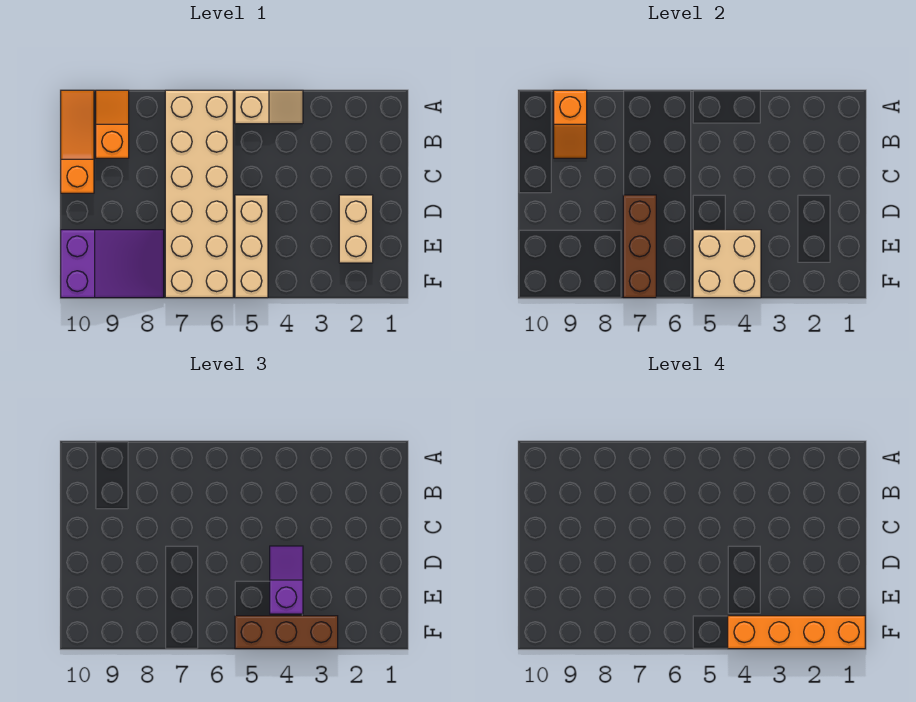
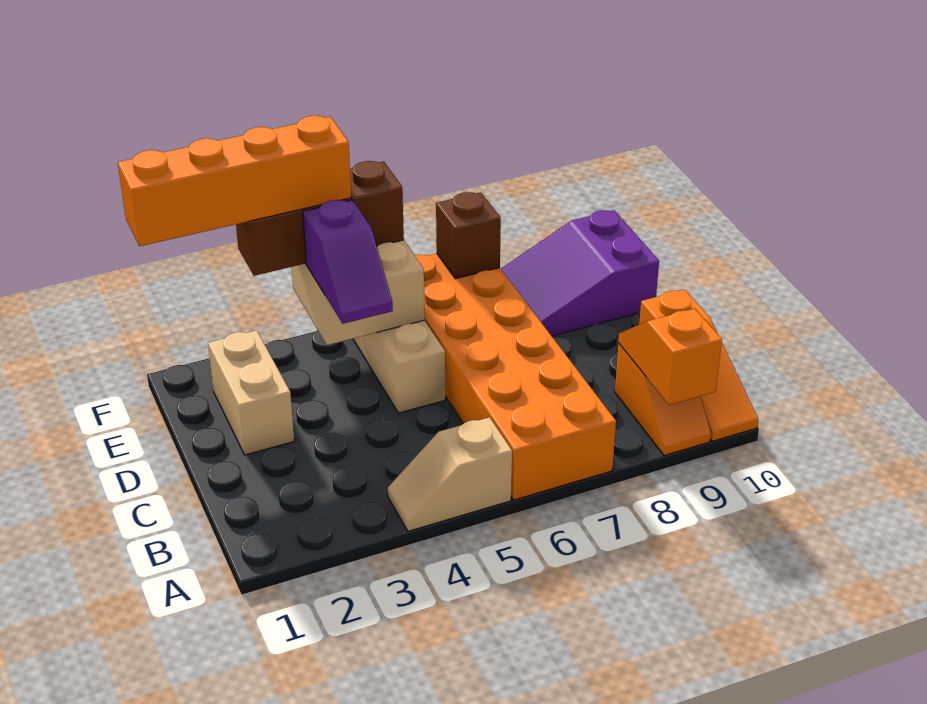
tan brick A6:F7 level 1 -> orange brick A6:F7 level 1
brown brick D7:F7 level 2 -> brown brick F7 level 2

